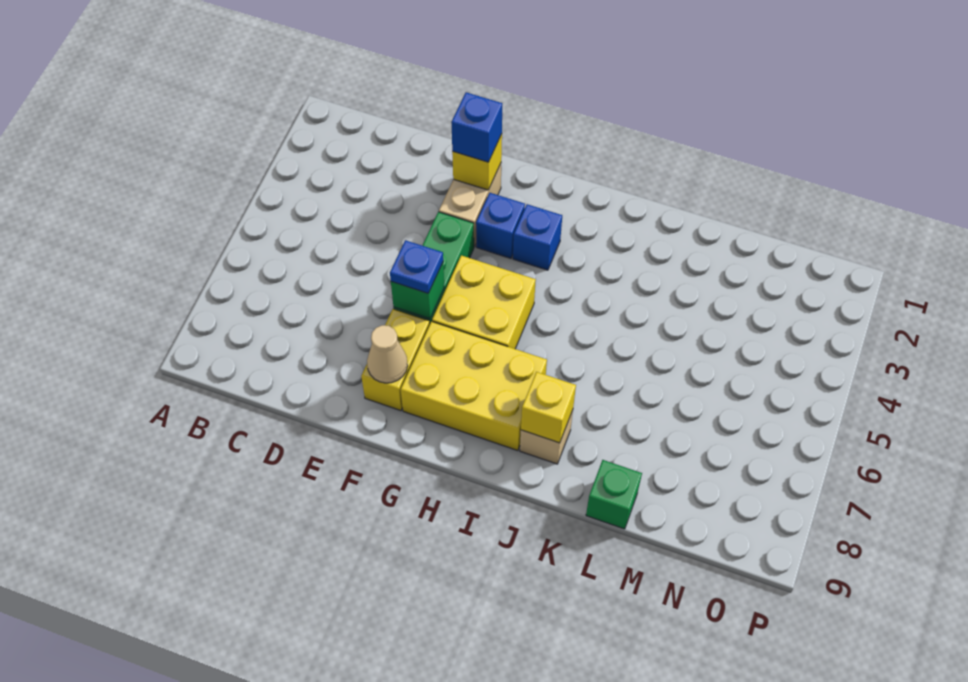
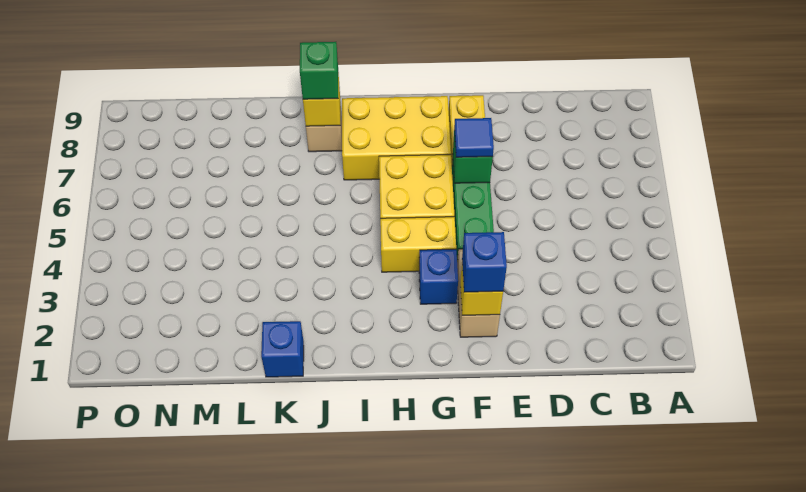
blue plate F6 level 3 -> blue tile F6 level 3
tan cone F8 level 2 -> none
none -> yellow brick G4:H4 level 1
blue brick H3 level 1 -> blue brick K1 level 1
green brick L9 level 1 -> green brick J8 level 3

